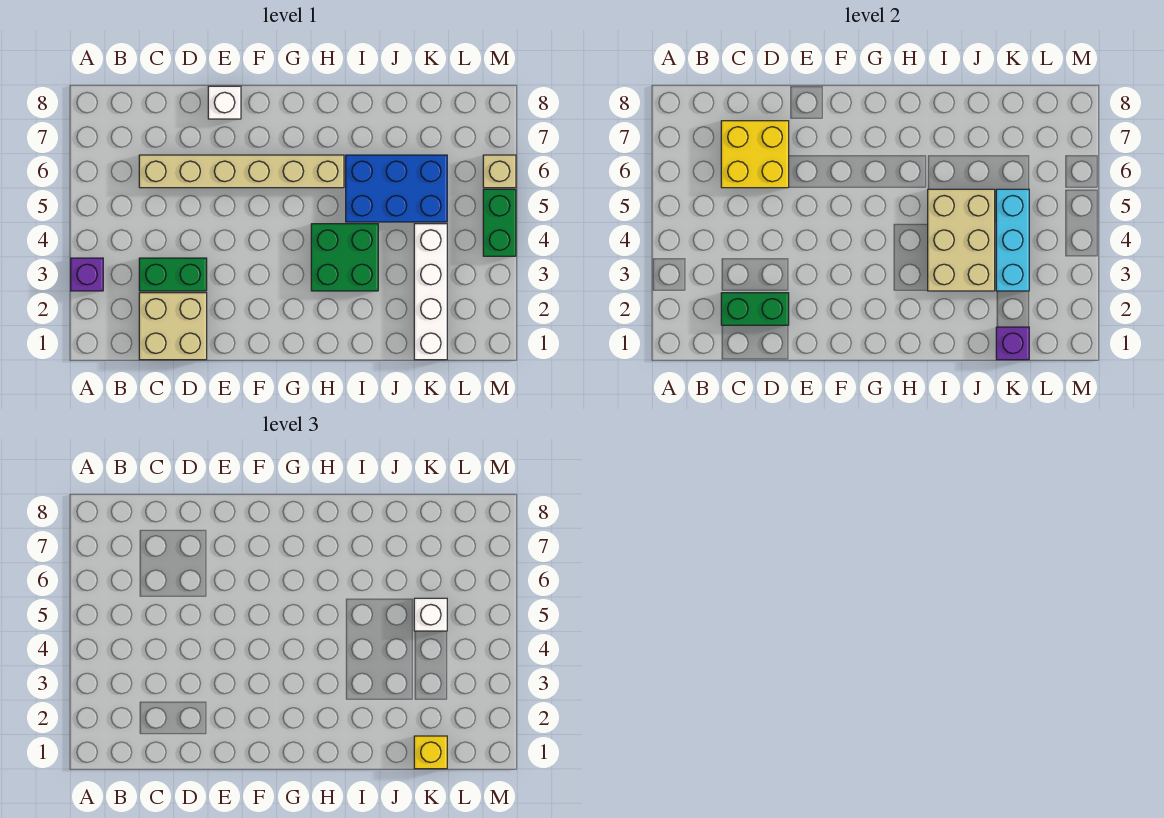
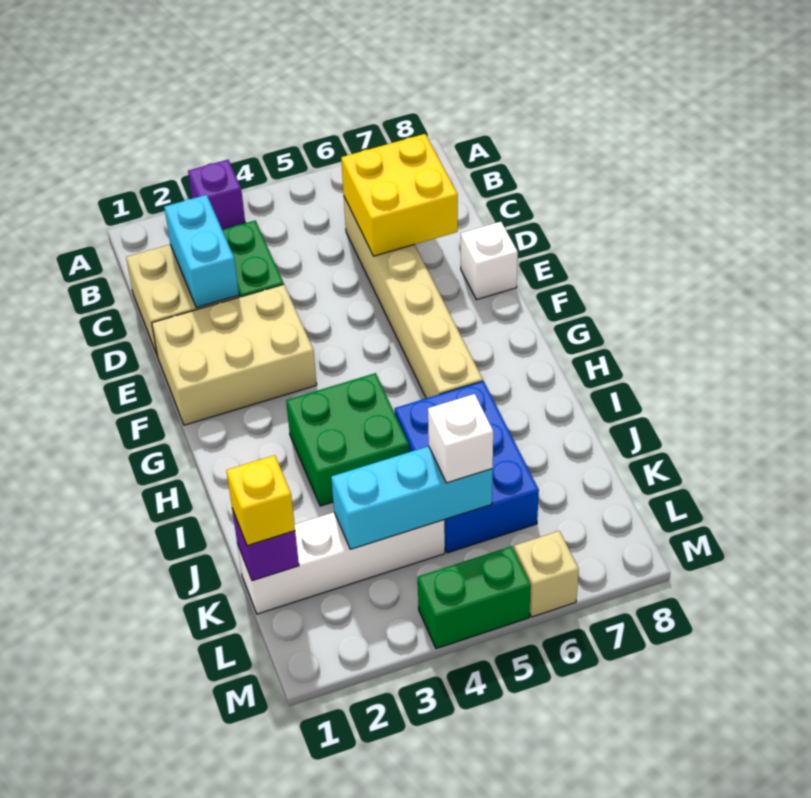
green brick C2:D2 level 2 -> cyan brick C2:D2 level 2
tan brick I3:J5 level 2 -> tan brick E1:F3 level 1

